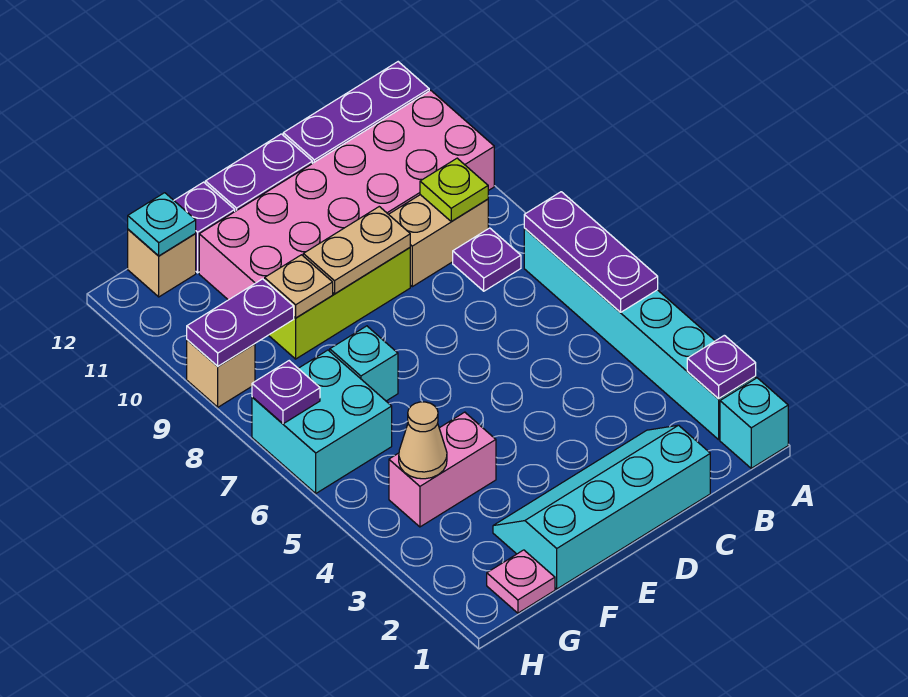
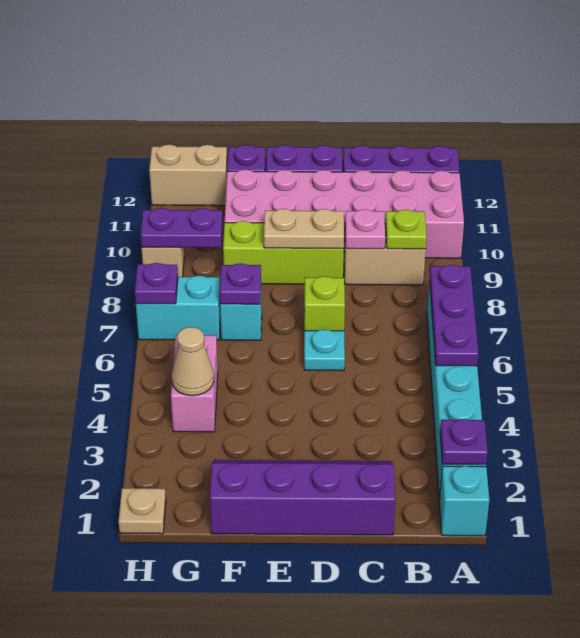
purple plate B8 level 1 -> purple plate F7 level 2
cyan slope C1:F2 level 1 top 1 -> purple slope C1:F2 level 1 top 1
none -> lime brick D7 level 1
pink brick F4:G4 level 1 -> pink brick G4:G5 level 1
tan plate F9 level 2 -> tan plate H1 level 1
pink plate G1 level 1 -> pink plate C9 level 2
cyan brick G6:H7 level 1 -> cyan brick G7:H7 level 1
tan brick G12 level 1 -> tan brick G12:H12 level 1
cyan plate G12 level 2 -> cyan plate D6 level 1

